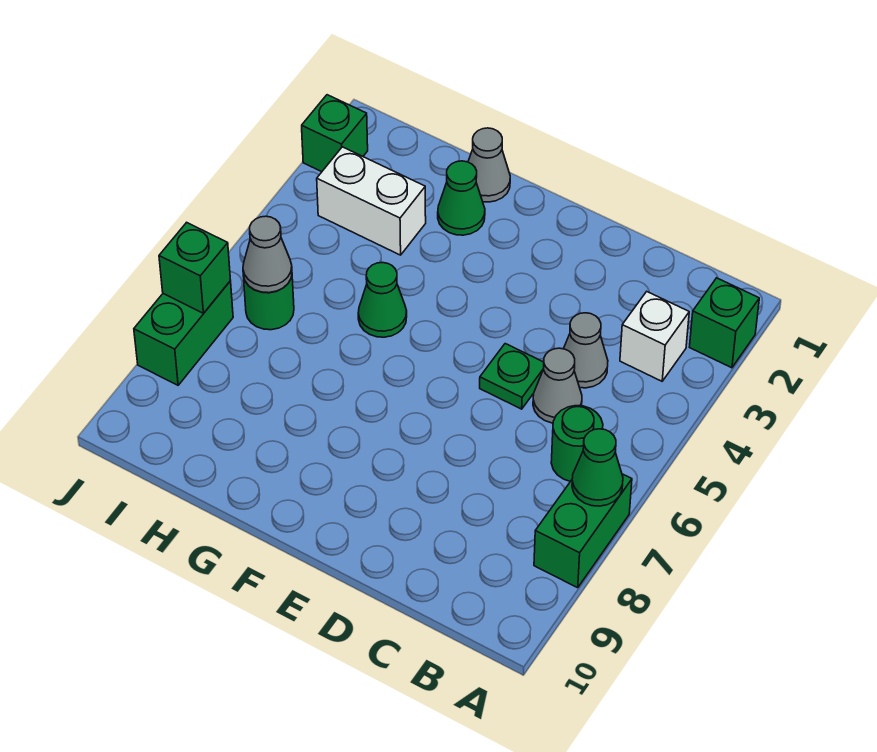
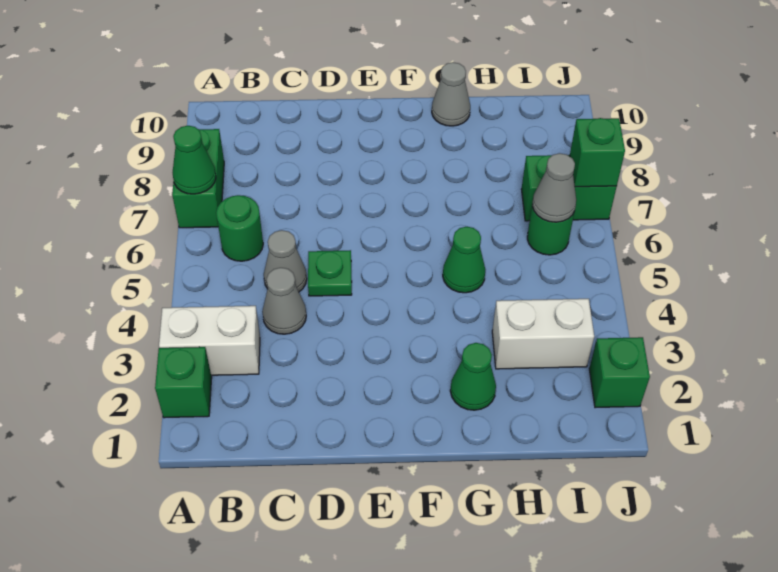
white brick B3 level 1 -> white brick A3:B3 level 1
grey cone G1 level 1 -> grey cone G10 level 1
green brick J7:J8 level 1 -> green brick I7:J7 level 1

